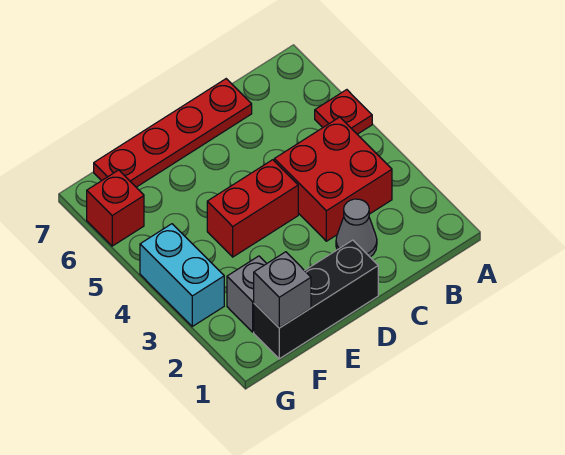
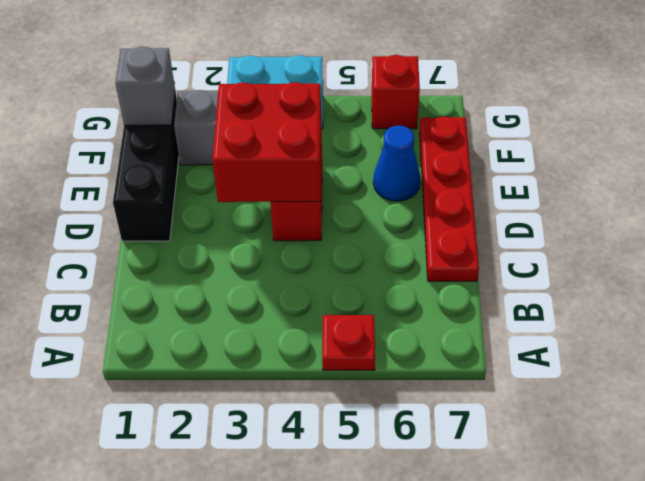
red brick B3:C4 level 1 -> red brick D3:E4 level 2
grey cone C2 level 1 -> none
none -> blue cone E6 level 1

